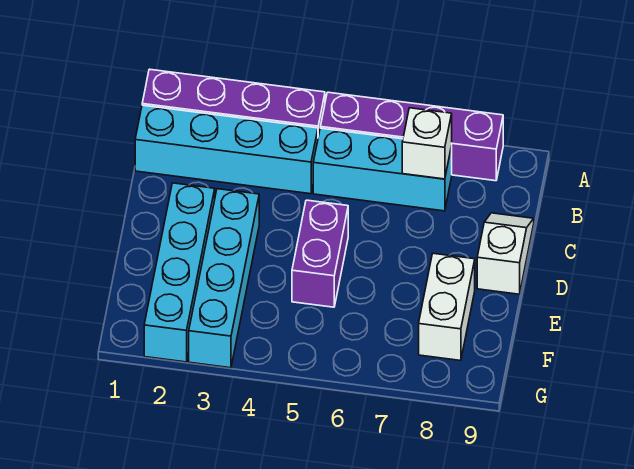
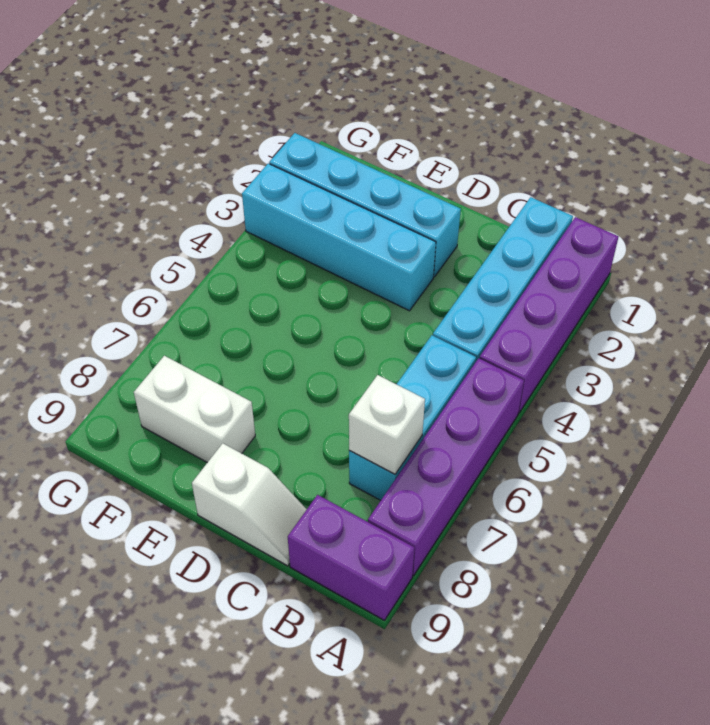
purple brick D5:E5 level 1 -> purple brick A9:B9 level 1

